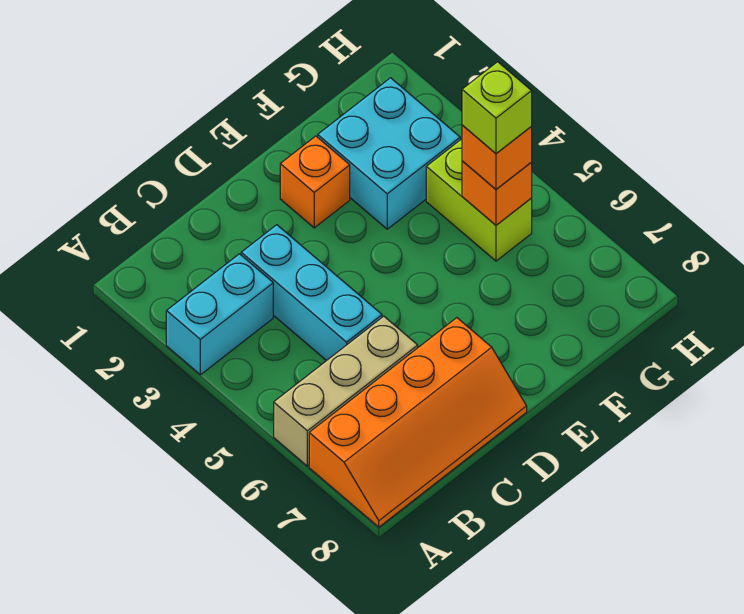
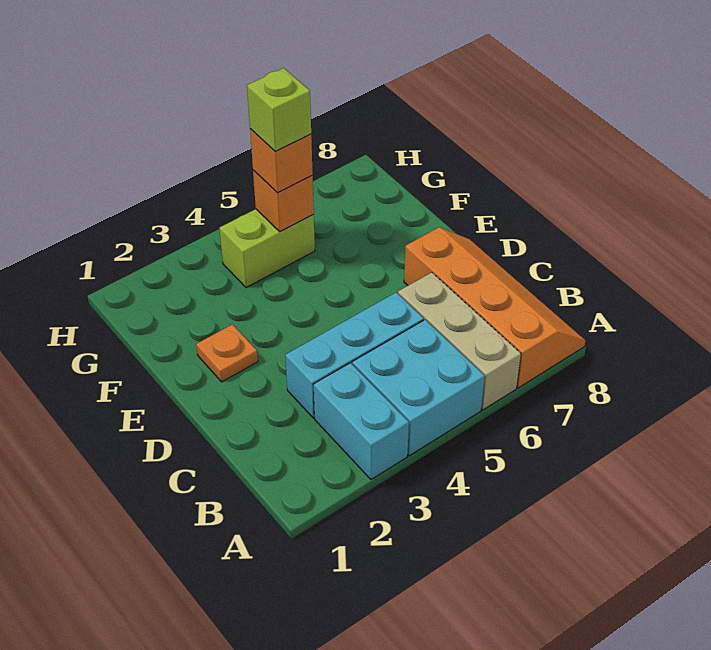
orange brick E2 level 1 -> orange plate E2 level 1
cyan brick F2:G3 level 1 -> cyan brick A4:B5 level 1

